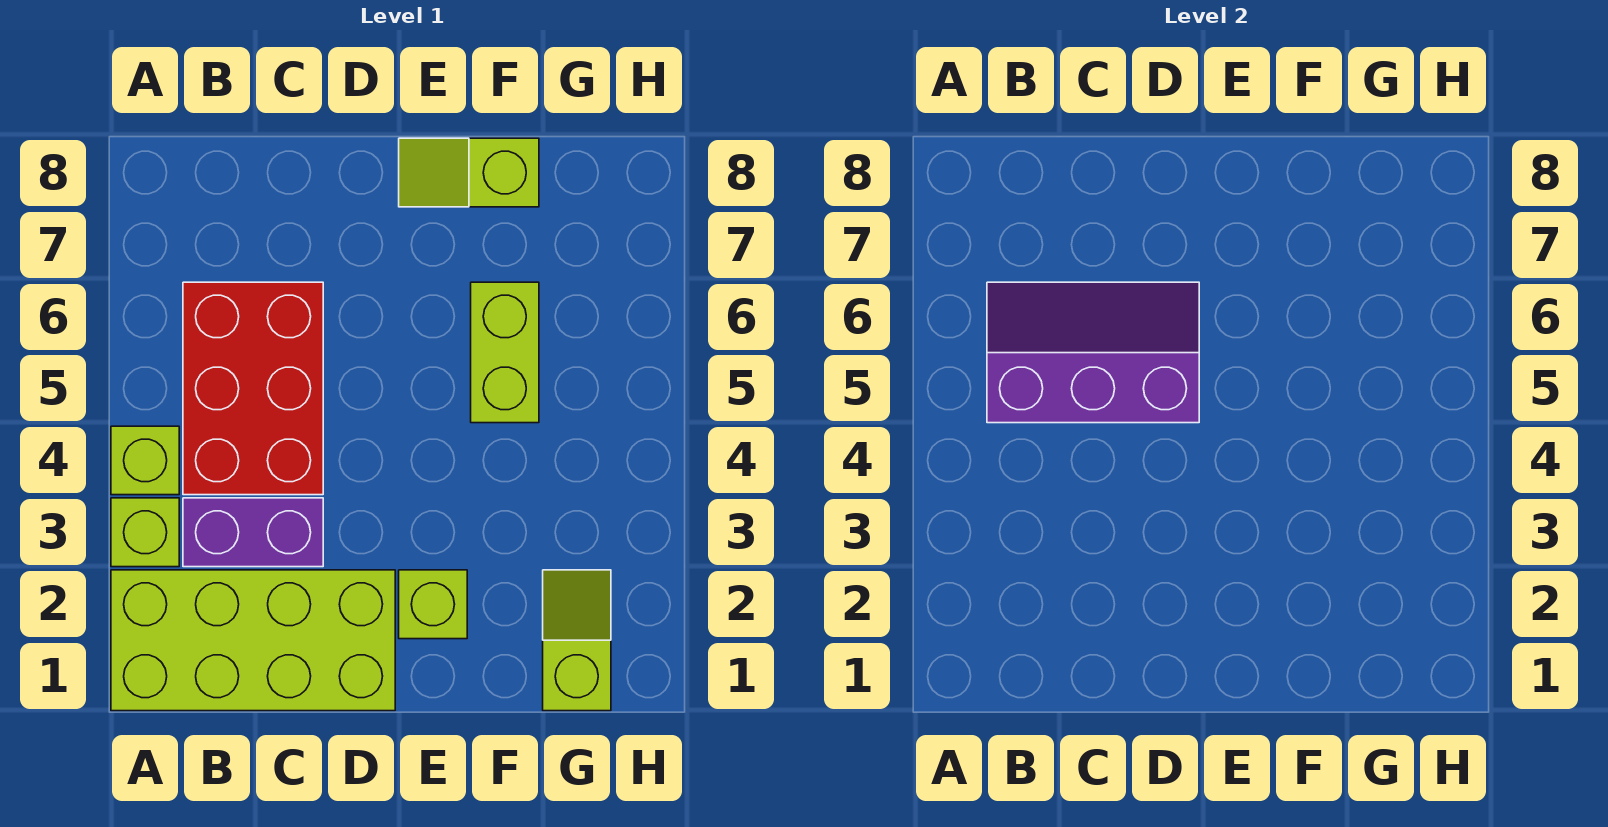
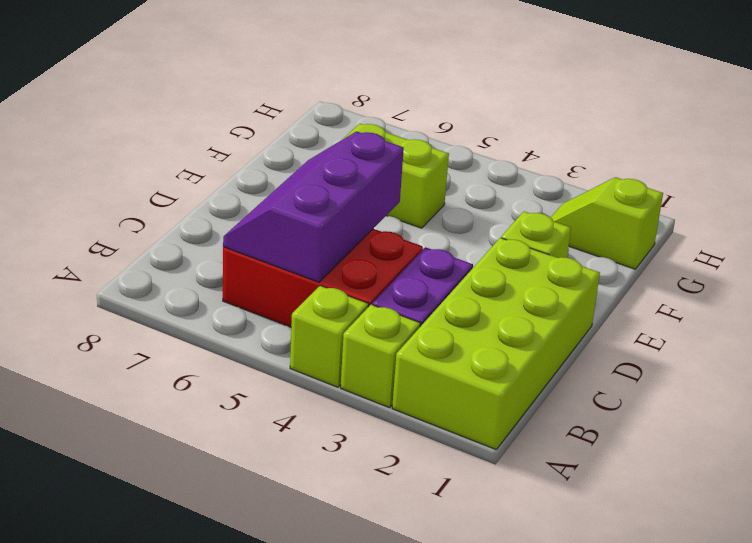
lime slope E8:F8 level 1 top F -> none

